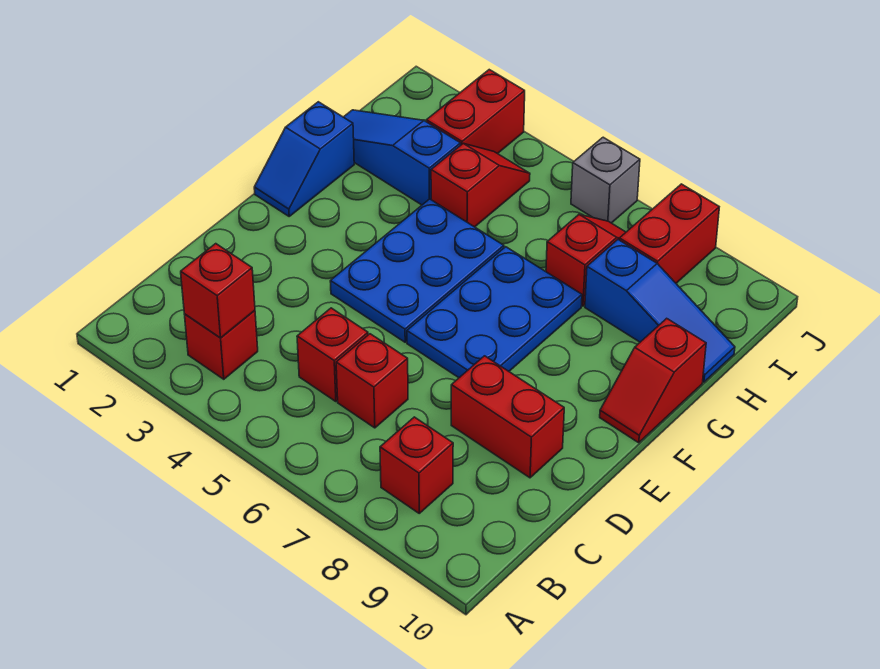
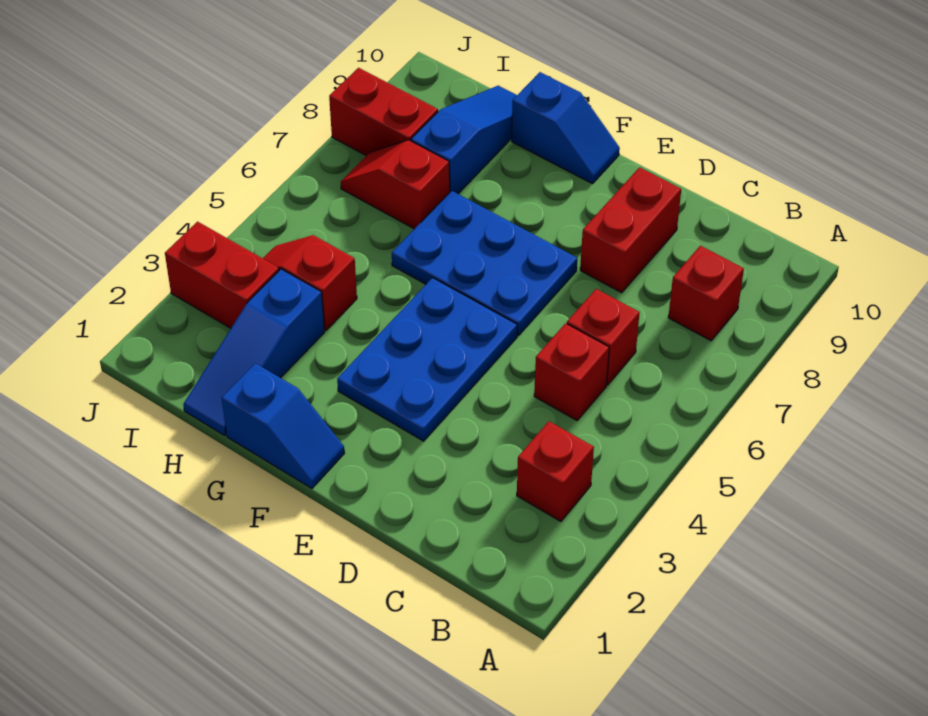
red brick B3 level 2 -> none
blue plate E4:G5 level 1 -> blue plate E3:F5 level 1
red slope F10:G10 level 1 top G -> blue slope F10:G10 level 1 top G
grey brick J6 level 1 -> none

